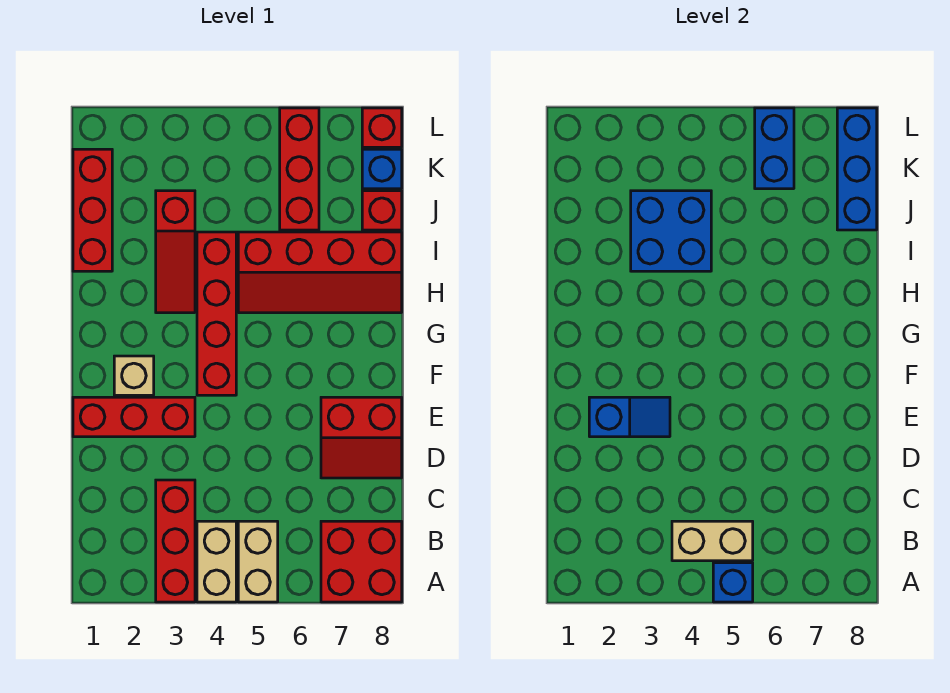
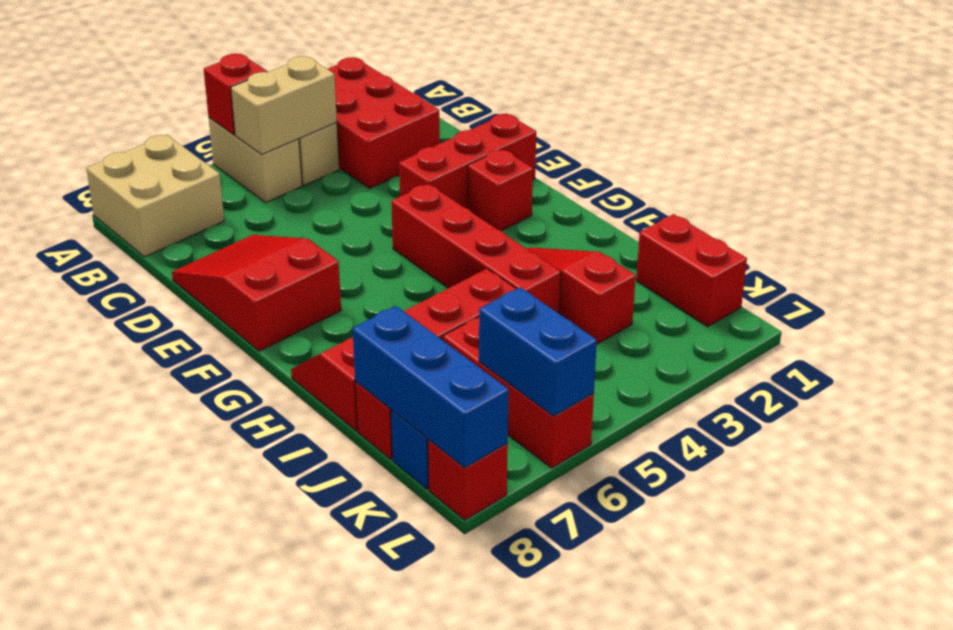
red brick A3:C3 level 1 -> red brick A2:C3 level 1
blue brick A5 level 2 -> red brick A5 level 2
red brick A7:B8 level 1 -> tan brick A7:B8 level 1
red slope D7:E8 level 1 top E -> red slope D7:F8 level 1 top F
blue slope E2:E3 level 2 top 2 -> none
tan brick F2 level 1 -> red brick F2 level 1
red brick I1:K1 level 1 -> red brick J1:K1 level 1
blue brick I3:J4 level 2 -> none

